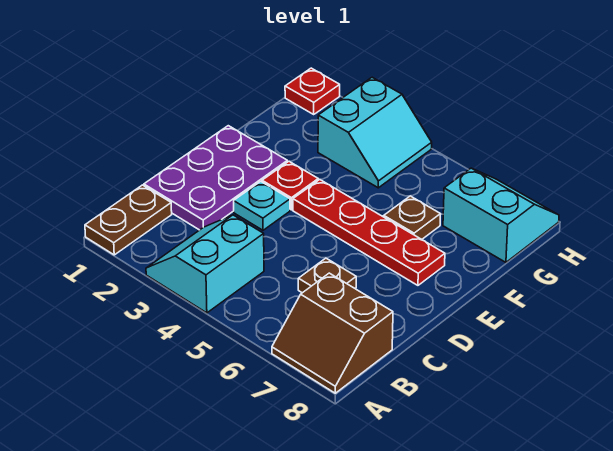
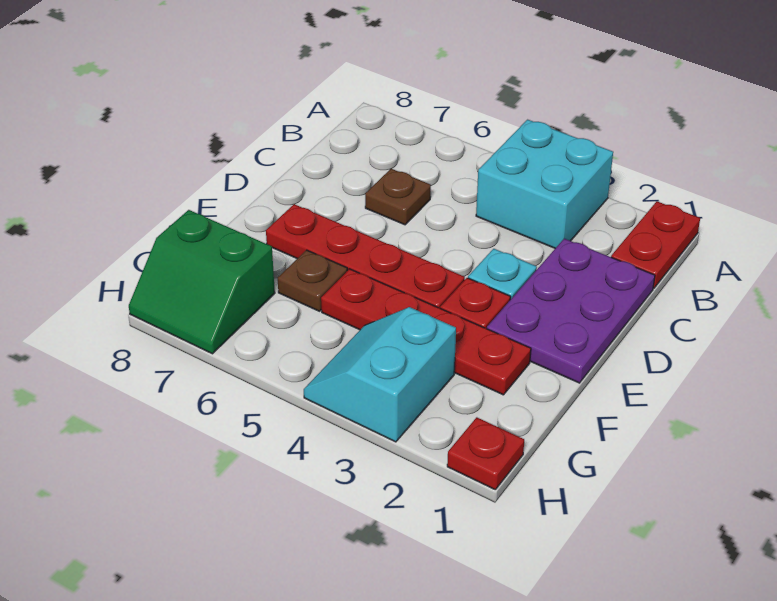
brown plate A1:B1 level 1 -> red plate A1:B1 level 1
cyan slope A3:B4 level 1 top 4 -> cyan brick A3:B4 level 1
brown slope A7:B8 level 1 top B -> none
none -> red plate F2:F5 level 1
cyan slope G7:H8 level 1 top G -> green slope G7:H8 level 1 top G

